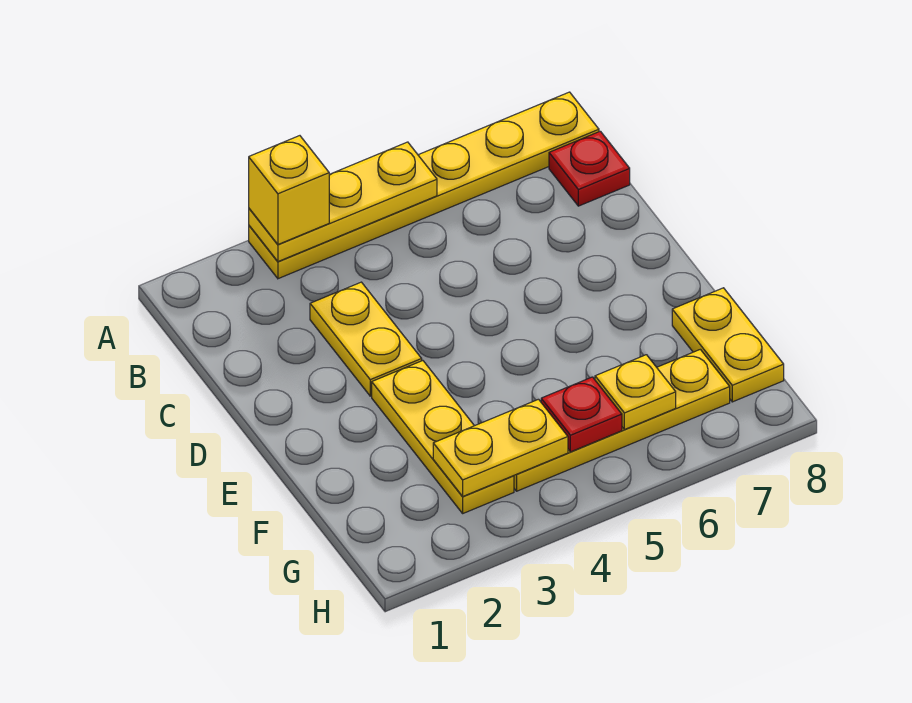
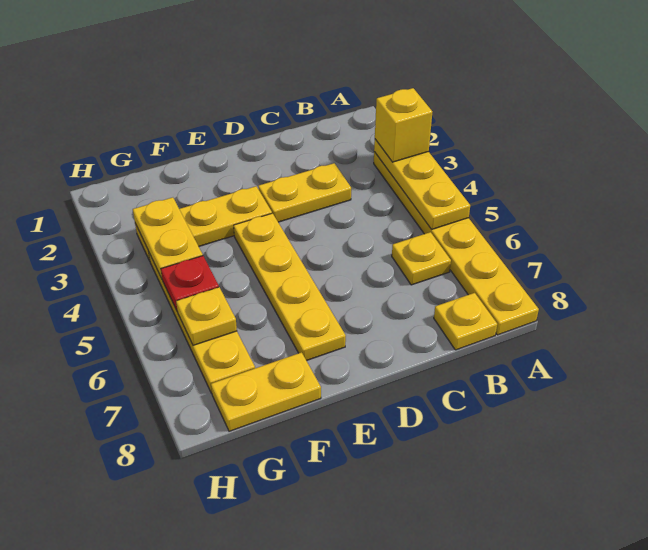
none -> yellow plate B6 level 1
red plate B8 level 1 -> yellow plate B8 level 1
none -> yellow plate E4:E7 level 1

